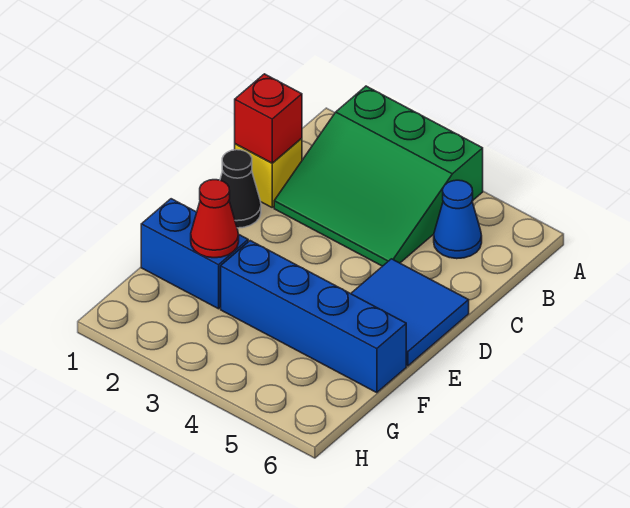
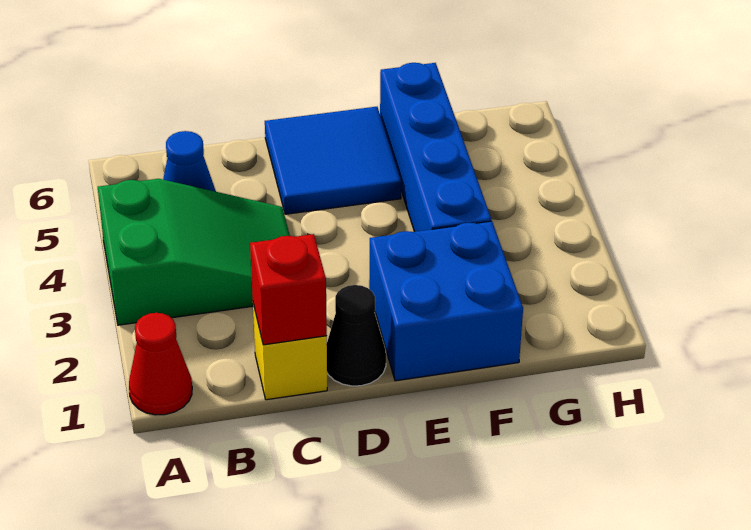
green slope A2:C4 level 1 top A -> green slope A3:C4 level 1 top A
blue brick F1:F2 level 1 -> blue brick E1:F2 level 1
red cone F2 level 2 -> red cone A1 level 1

